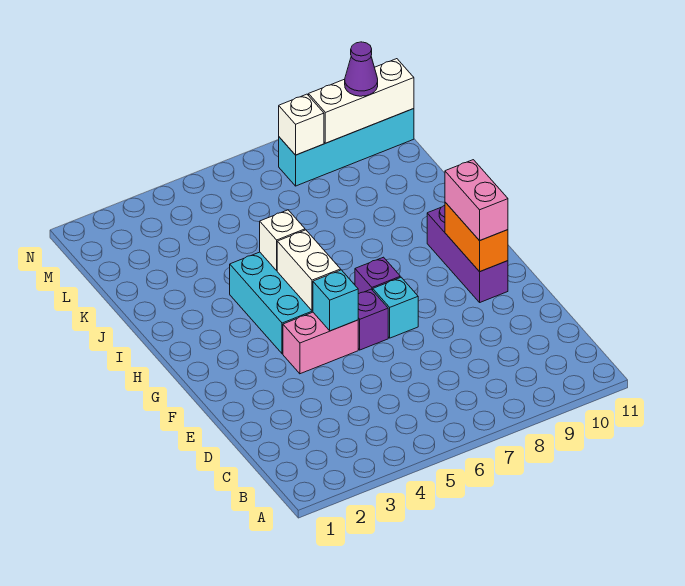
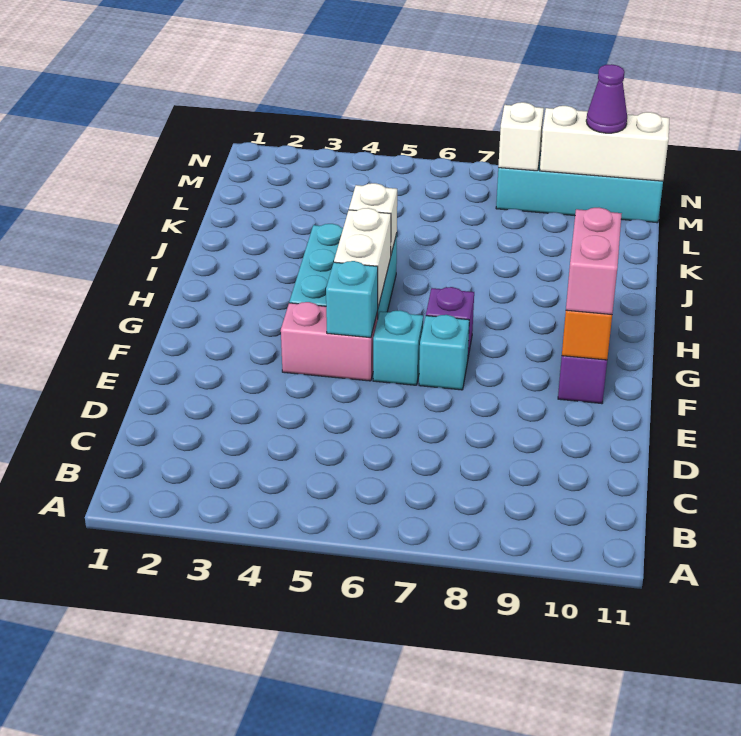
purple brick F6 level 1 -> cyan brick F6 level 1

